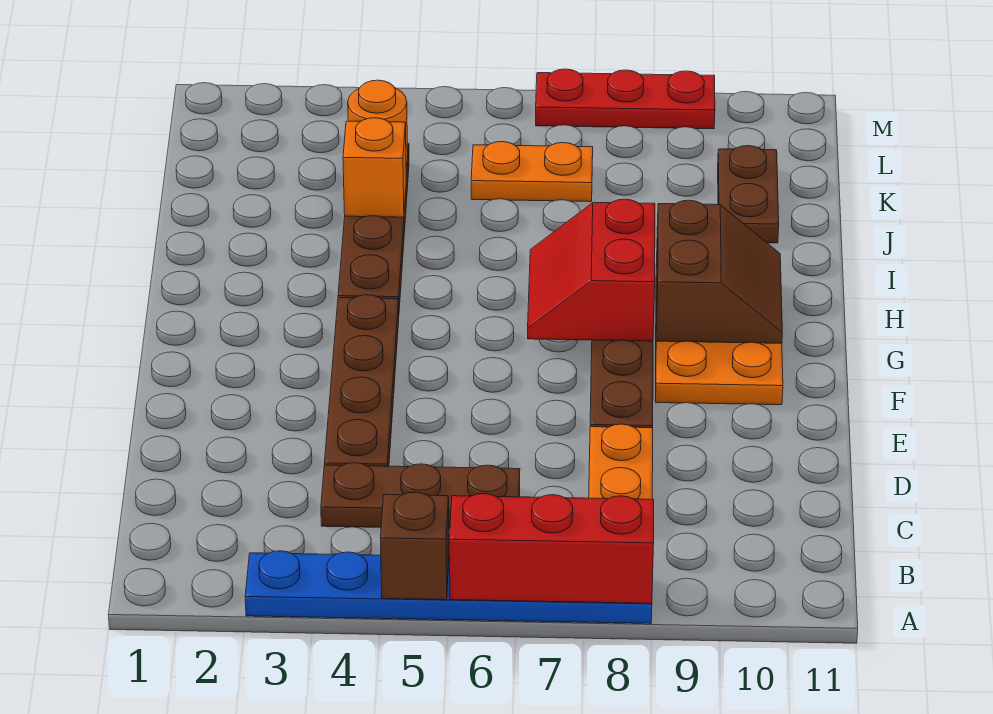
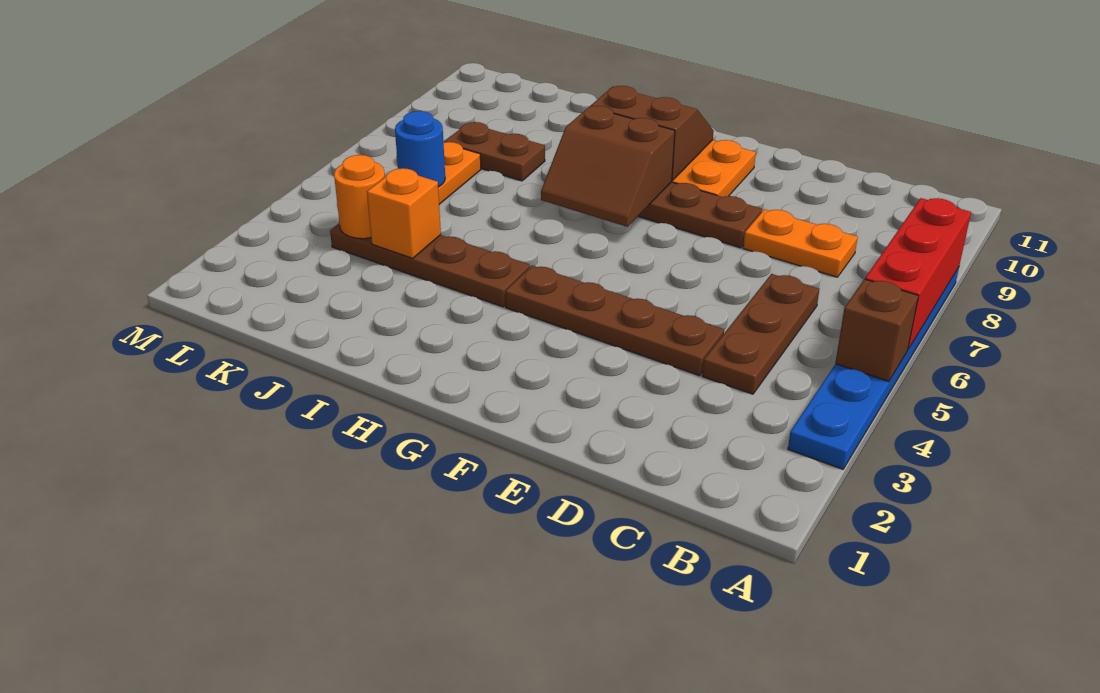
red slope G7:H8 level 2 top 8 -> brown slope G7:H8 level 2 top 8
brown plate J10:K10 level 1 -> brown plate J8:K8 level 1
none -> blue round brick K6 level 2
red plate M7:M9 level 1 -> none

